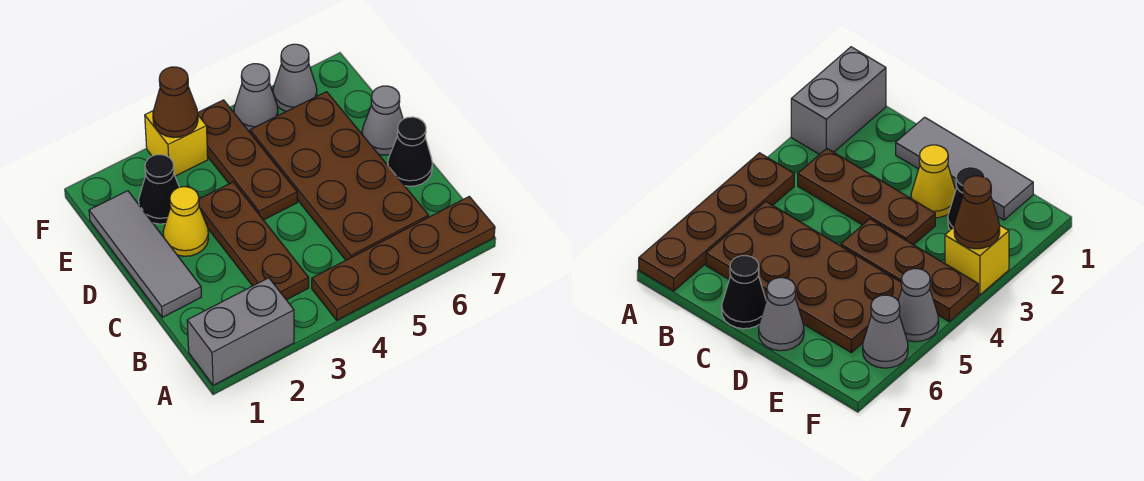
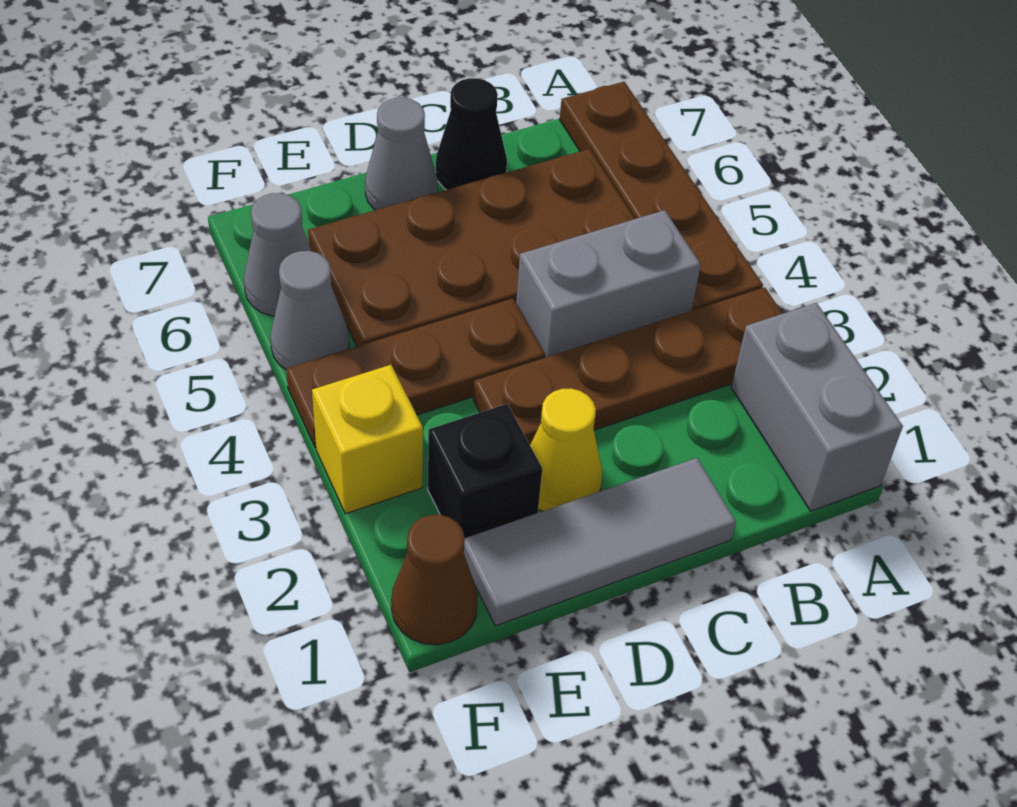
brown plate B3:D3 level 1 -> brown plate A3:D3 level 1
none -> grey brick B4:C4 level 1
black cone E2 level 1 -> black brick E2 level 1
brown cone F3 level 2 -> brown cone F1 level 1

